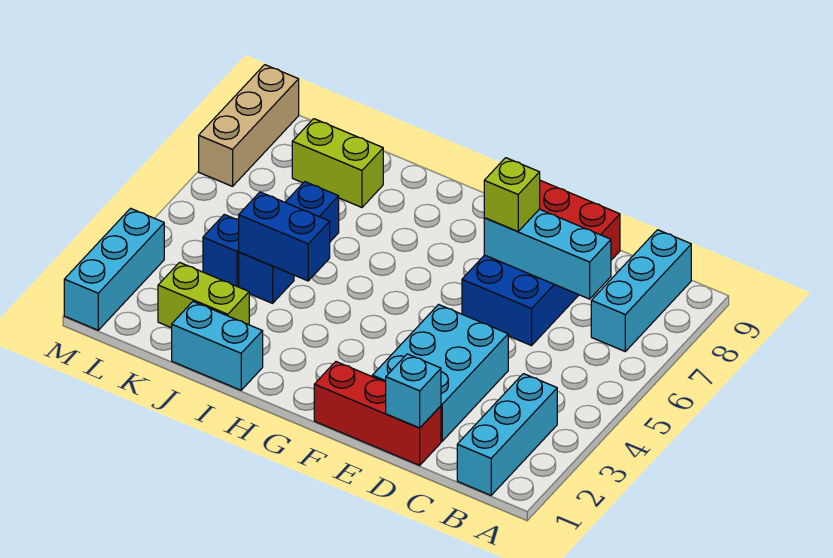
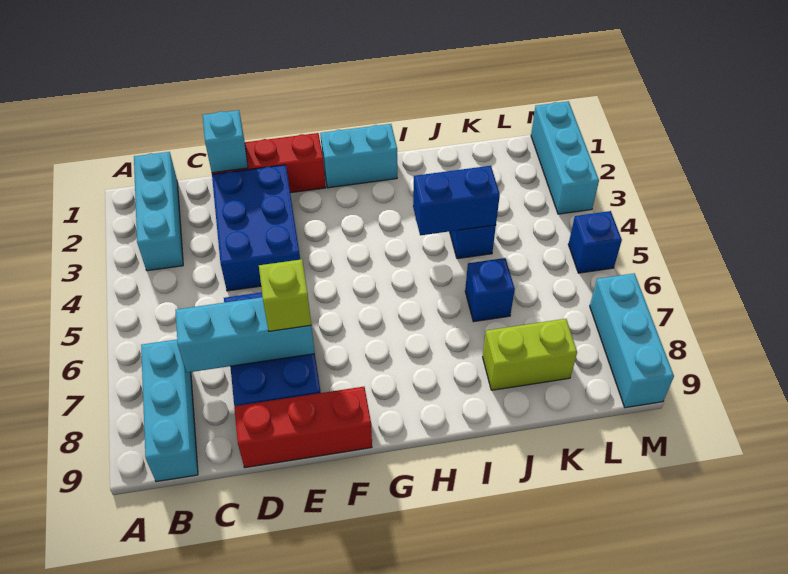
cyan brick D2:E4 level 1 -> blue brick D2:E4 level 1
cyan brick I1:J1 level 1 -> cyan brick G1:H1 level 1
lime brick J2:K2 level 1 -> none
blue brick K4 level 1 -> blue brick M5 level 1
tan brick M7:M9 level 1 -> cyan brick M7:M9 level 1

